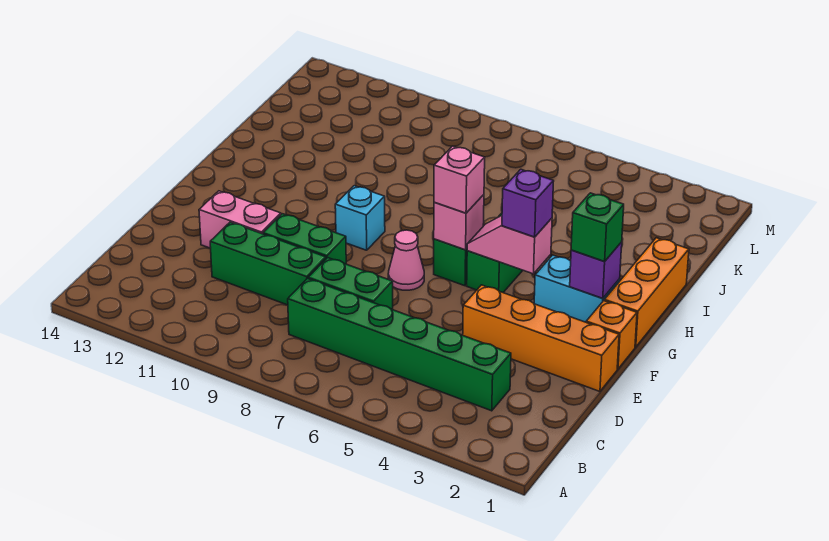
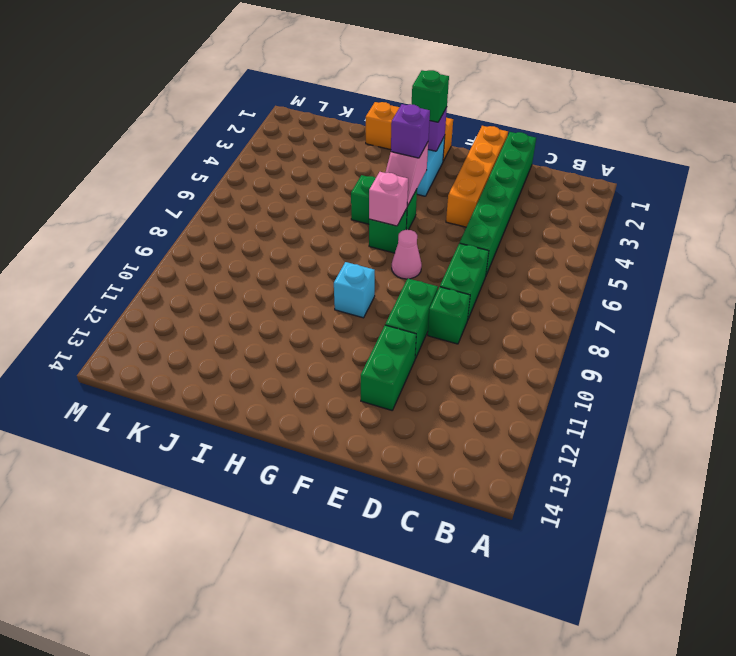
green brick C3:C8 level 1 -> green brick D1:D6 level 1
green brick D9:D11 level 1 -> green brick D9 level 1
pink brick E11:E12 level 1 -> green brick E11:E12 level 1
orange brick F1 level 1 -> none
pink brick G6 level 3 -> none

